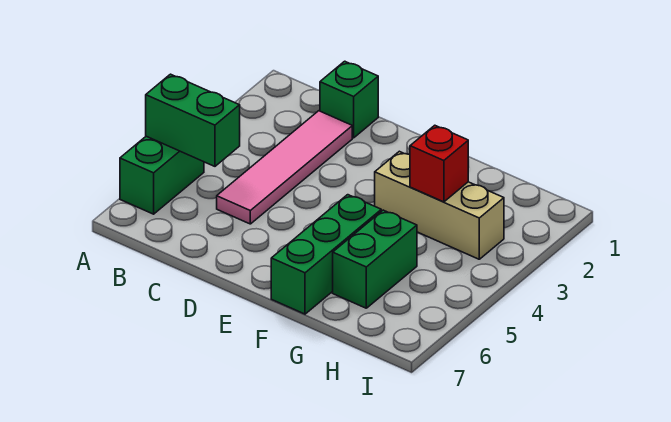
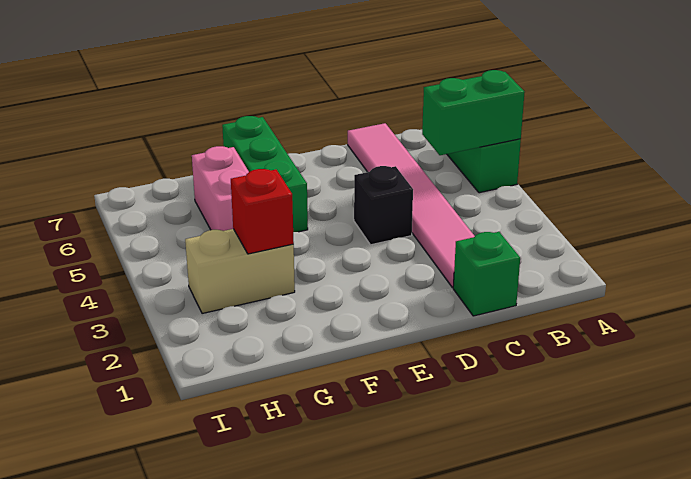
pink tile C2:C5 level 1 -> pink tile C2:C7 level 1
none -> black brick D4 level 1
tan brick F3:H3 level 1 -> tan brick G3:H3 level 1
green brick G5:G6 level 1 -> pink brick G5:G6 level 1

